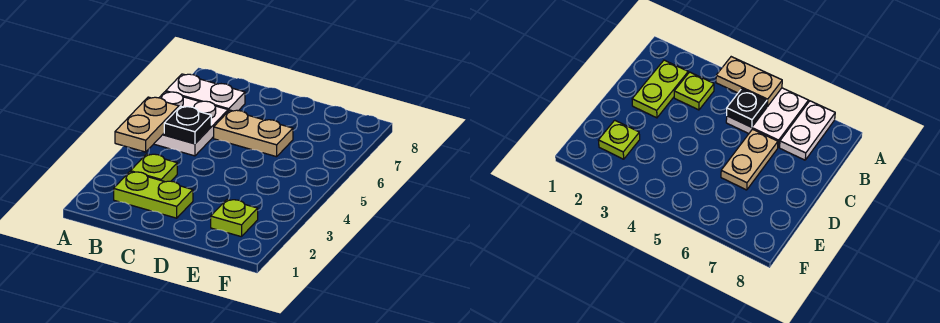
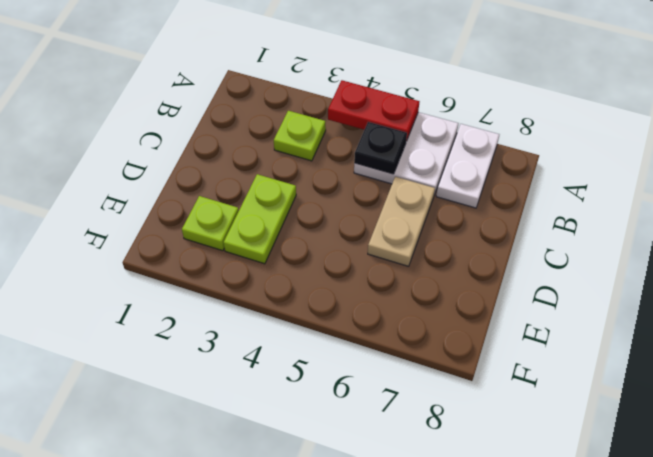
tan plate A4:A5 level 2 -> red plate A4:A5 level 2
lime plate B2:C2 level 1 -> lime plate D3:E3 level 1

